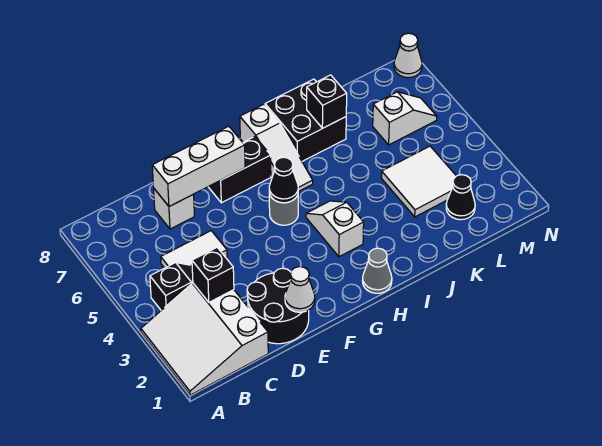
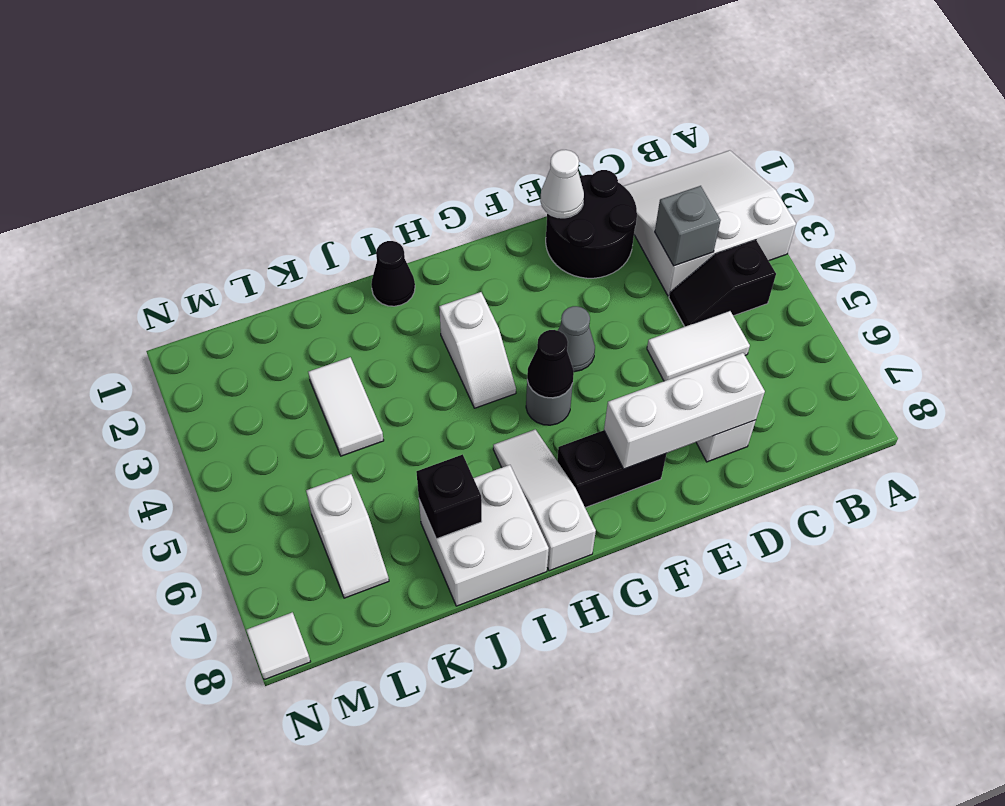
white slope A1:C3 level 1 top C -> white slope A1:C3 level 1 top 3
black brick C3 level 2 -> grey brick C3 level 2
grey cone H1 level 1 -> grey cone F4 level 1
black brick I7:J8 level 1 -> white brick I7:J8 level 1
white tile K3:L4 level 1 -> white tile K3:K4 level 1
black cone L2 level 1 -> black cone I1 level 1
white slope L6:M6 level 1 top L -> white slope L6:L7 level 1 top 6
white cone N8 level 1 -> white tile N8 level 1

